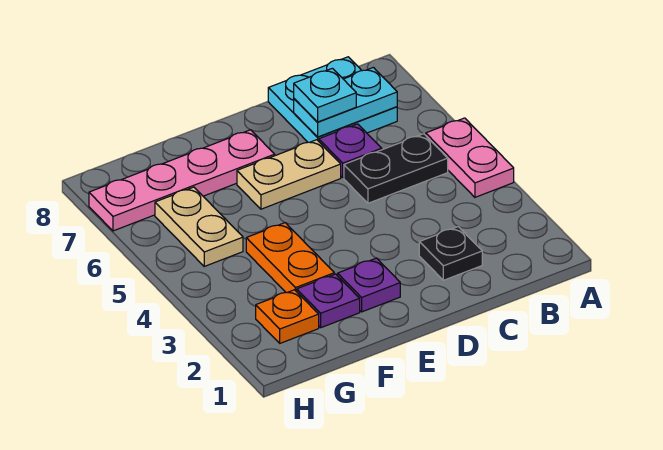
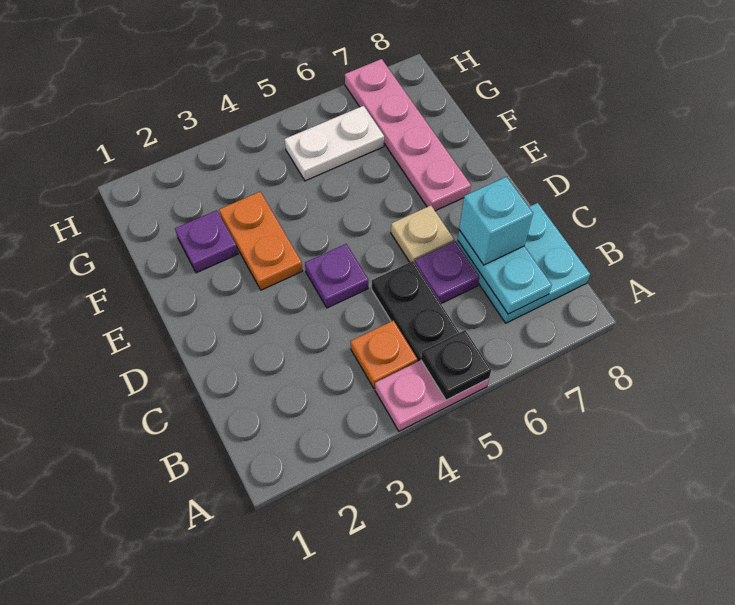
black plate C2 level 1 -> black plate A5 level 2
cyan plate C7 level 3 -> cyan brick C7 level 3
tan plate D6:E6 level 1 -> tan plate D6 level 1
purple plate E2 level 1 -> purple plate D4 level 1
orange plate F3:F4 level 1 -> orange plate E3:F3 level 1
orange plate G2 level 1 -> orange plate B4 level 1
tan plate G5:G6 level 1 -> white plate G5:G6 level 1

